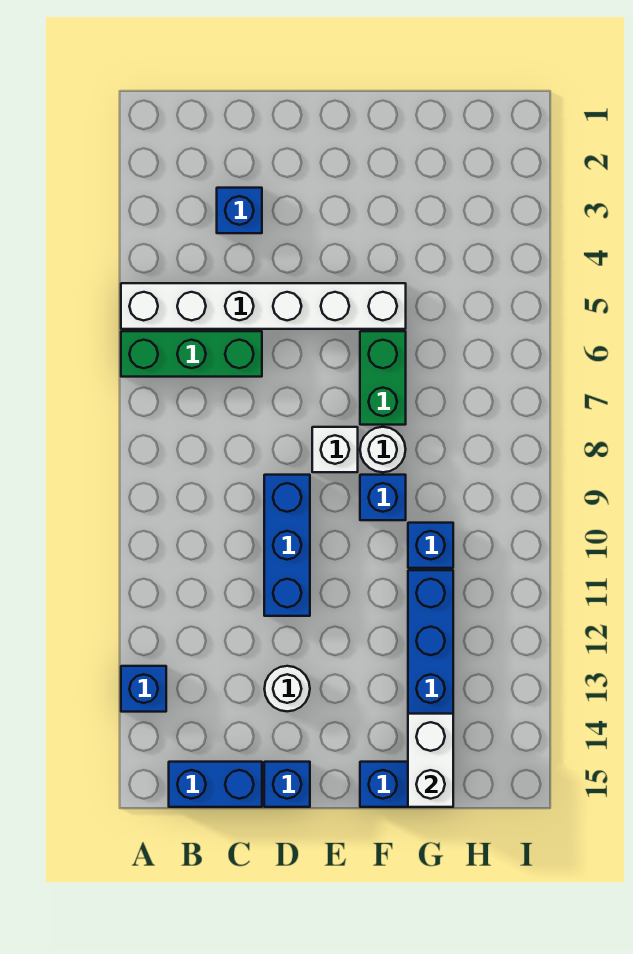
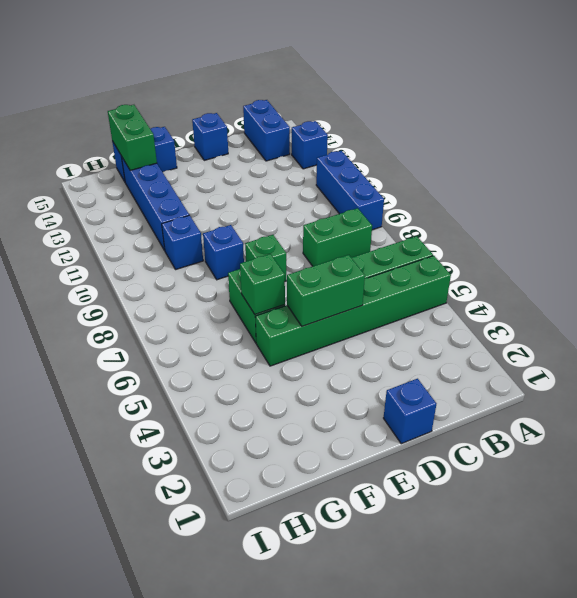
white brick A5:F5 level 1 -> green brick A5:F5 level 1
none -> green brick B8:C8 level 1
blue brick B15:C15 level 1 -> blue brick B14:B15 level 1
blue brick C3 level 1 -> blue brick D1 level 1
none -> green brick D5:E5 level 2
blue brick D9:D11 level 1 -> blue brick A9:A11 level 1
white round brick D13 level 1 -> none
white brick E8 level 1 -> green brick E8 level 1
none -> green brick F6 level 2
white round brick F8 level 1 -> none
white brick G14:G15 level 2 -> green brick G14:G15 level 2

